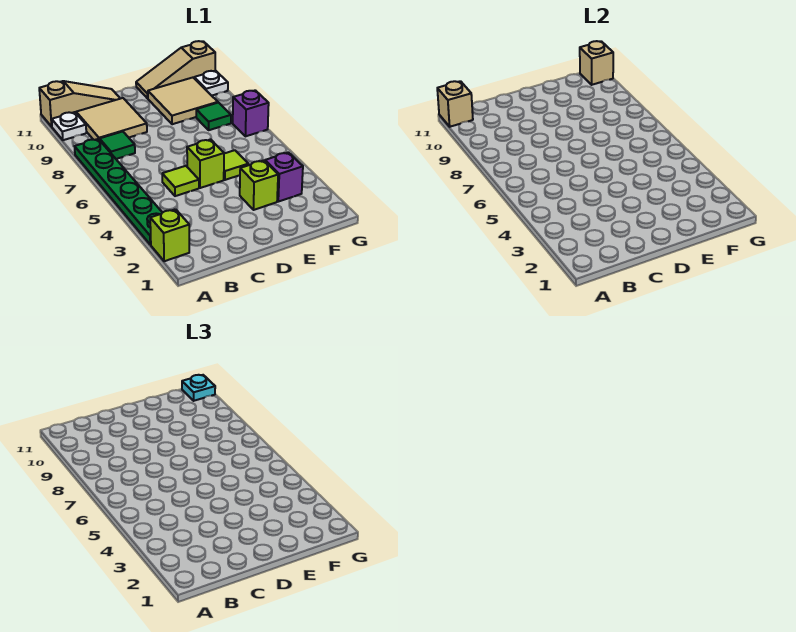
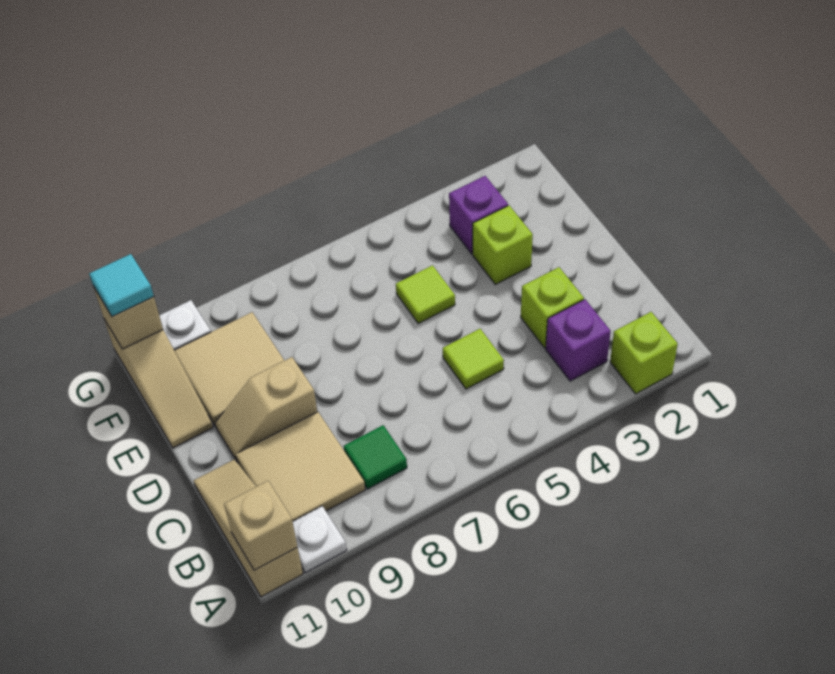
green plate A3:A8 level 1 -> none
lime brick D5 level 1 -> lime brick C3 level 1
none -> tan slope D9:D10 level 1 top 9
green tile F8 level 1 -> none
purple brick G7 level 1 -> purple brick B3 level 1
cyan plate G11 level 3 -> cyan tile G11 level 3

